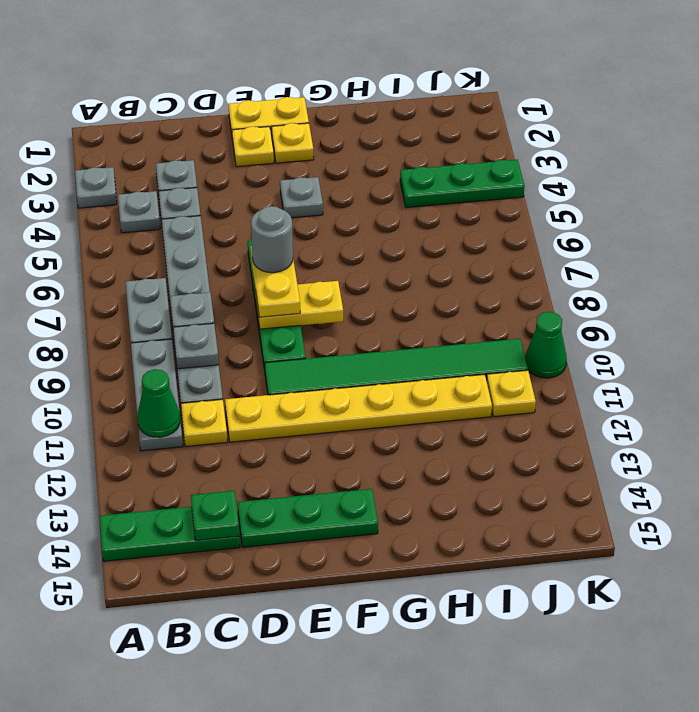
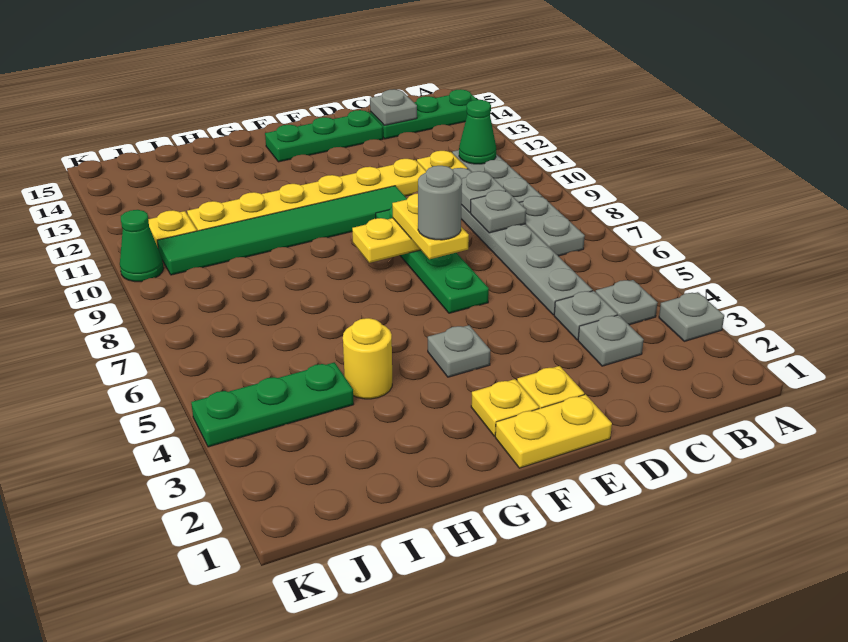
green plate C14 level 2 -> grey plate C14 level 2
none -> yellow round brick H4 level 1

